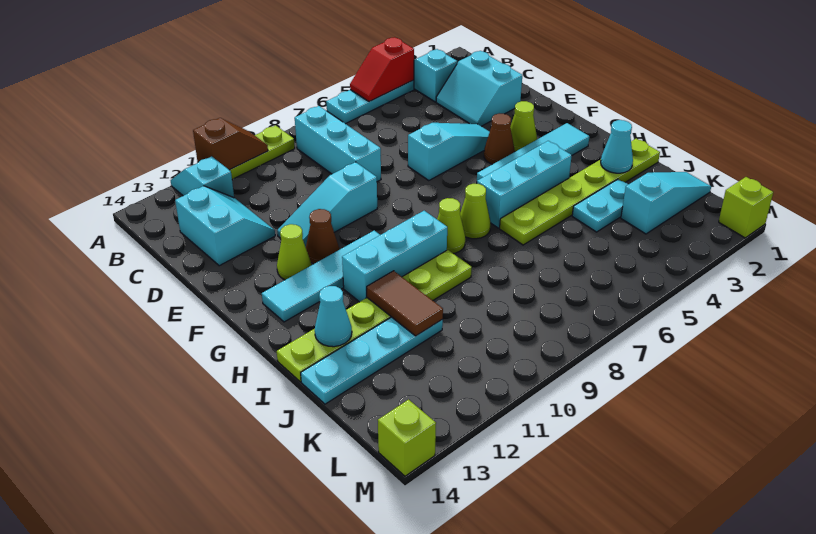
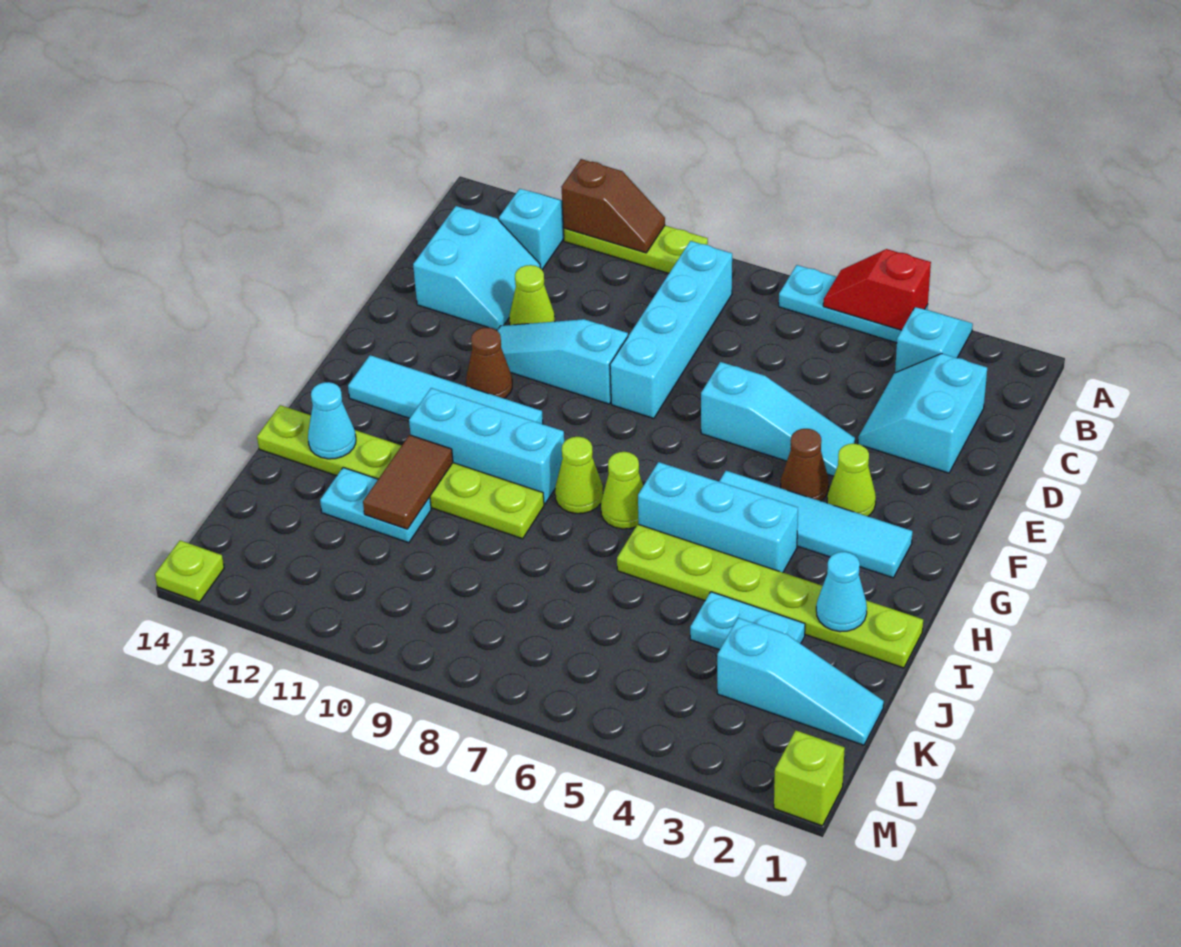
cyan brick B8:D8 level 1 -> cyan brick B8:E8 level 1
lime cone F12 level 1 -> lime cone D11 level 1
cyan plate J11:J14 level 1 -> cyan plate J11:J12 level 1
lime brick M14 level 1 -> lime plate M14 level 1

